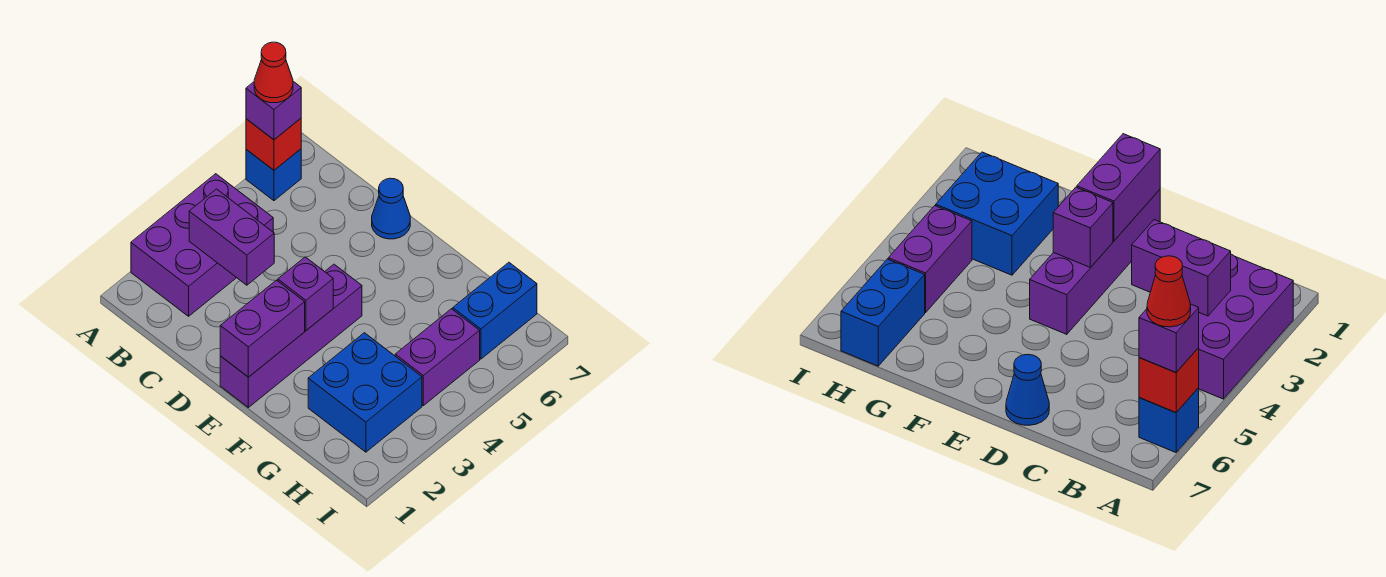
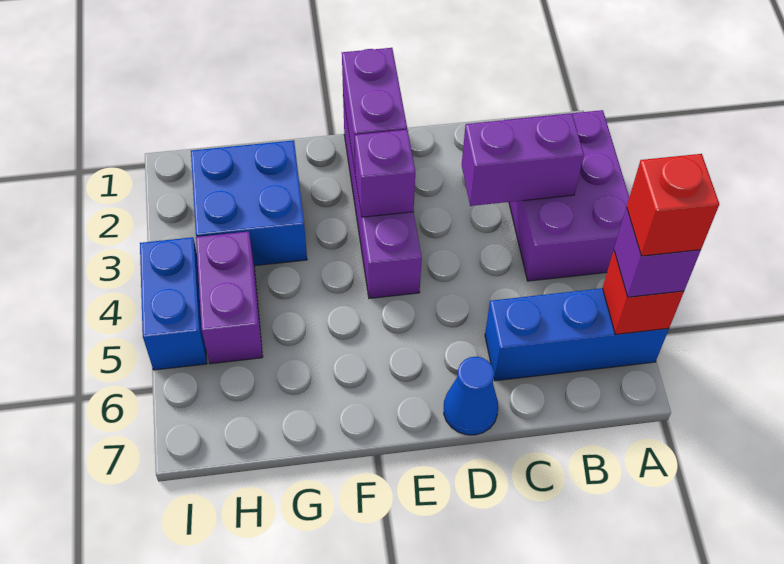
blue brick A6 level 1 -> blue brick A6:C6 level 1
red cone A6 level 4 -> red brick A6 level 4
blue brick H6:H7 level 1 -> blue brick I4:I5 level 1

